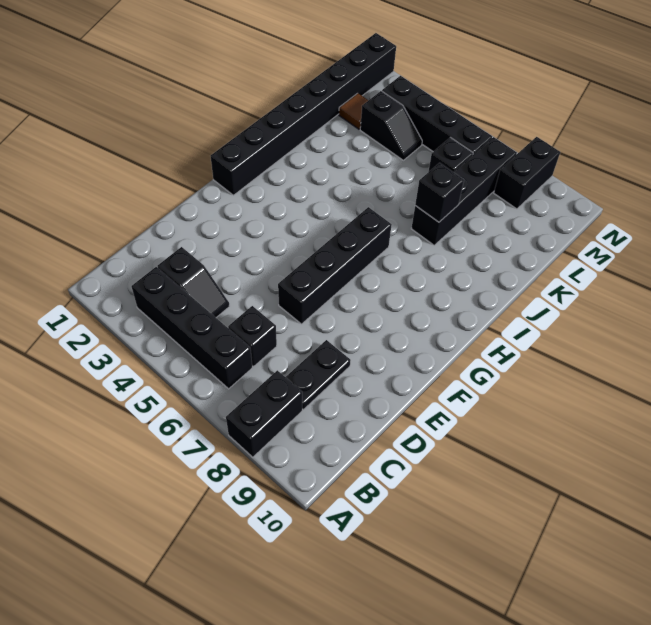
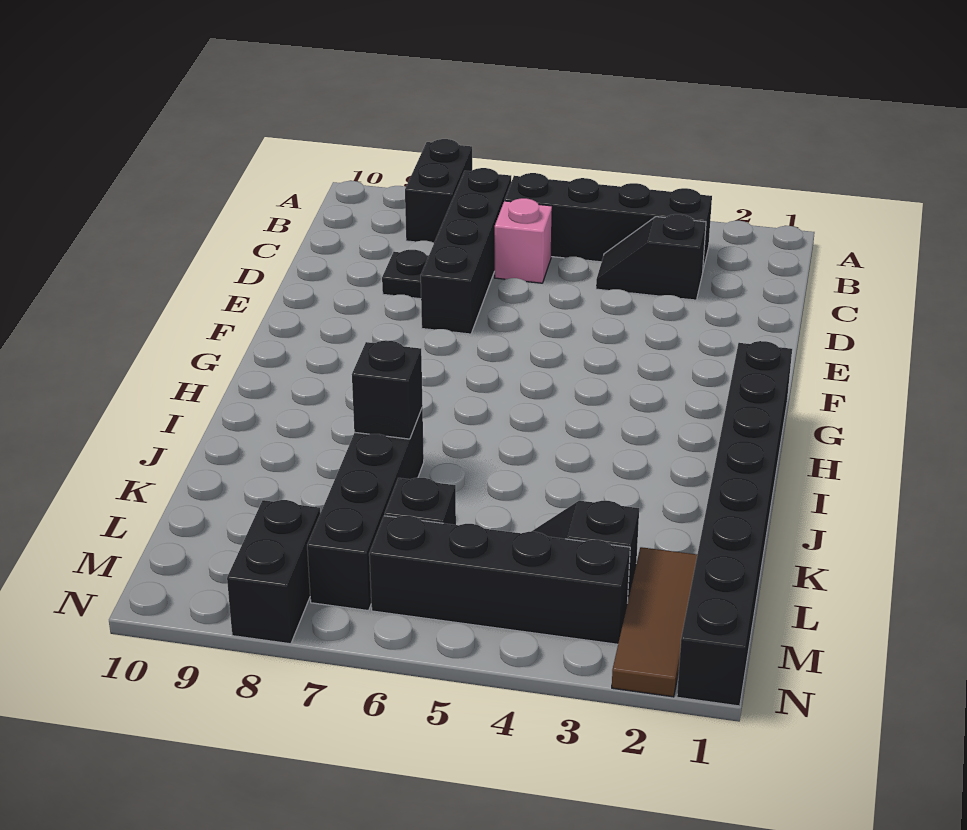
black brick C6 level 1 -> pink brick C6 level 1
black plate C8:D8 level 1 -> black plate D8 level 1
black brick E6:H6 level 1 -> black brick B7:E7 level 1
brown tile L2 level 1 -> brown tile L2:N2 level 1

